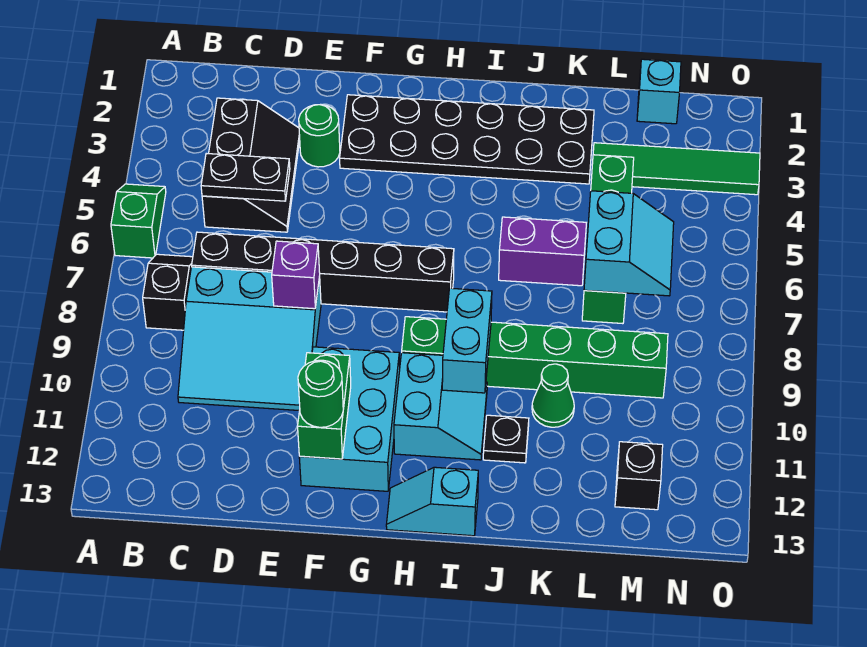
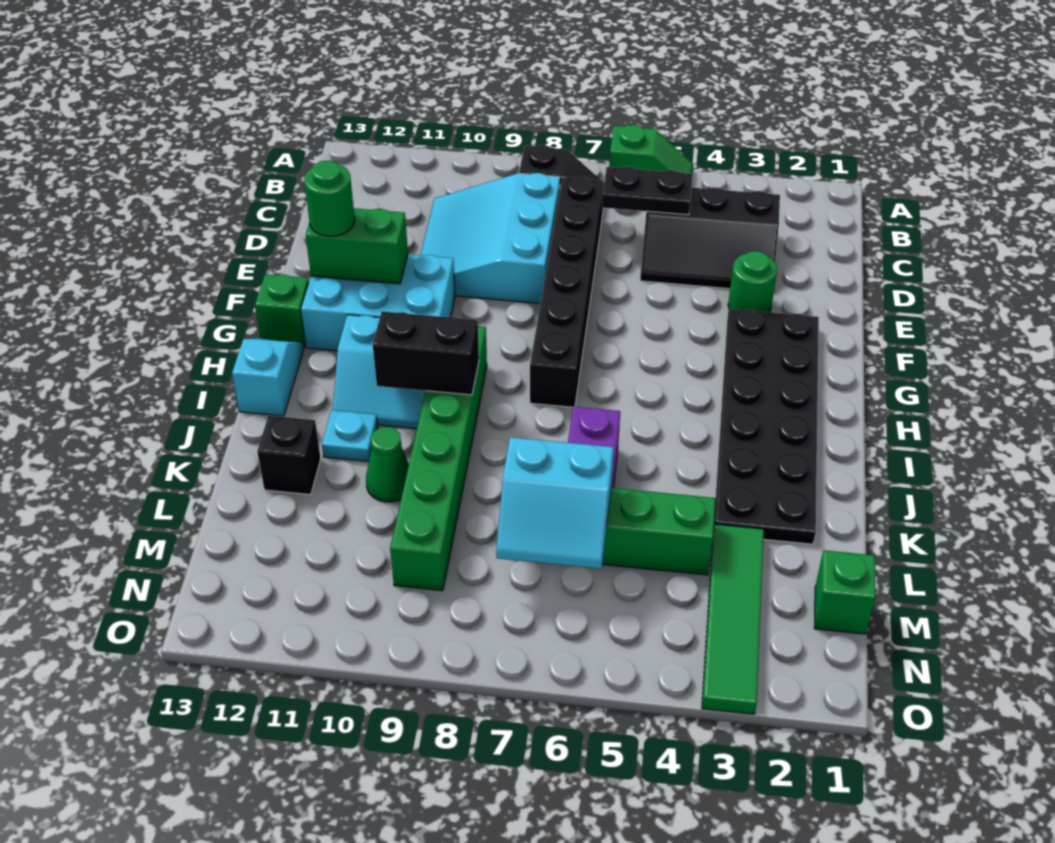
black plate C5:D5 level 2 -> black plate C5:C6 level 2
purple brick E8 level 2 -> none
none -> green brick G13 level 1
cyan brick I9:I10 level 2 -> black brick I9:I10 level 2
black plate J11 level 1 -> cyan plate J11 level 1
cyan brick M1 level 1 -> green brick M1 level 1
black brick M12 level 1 -> black brick K12 level 1

